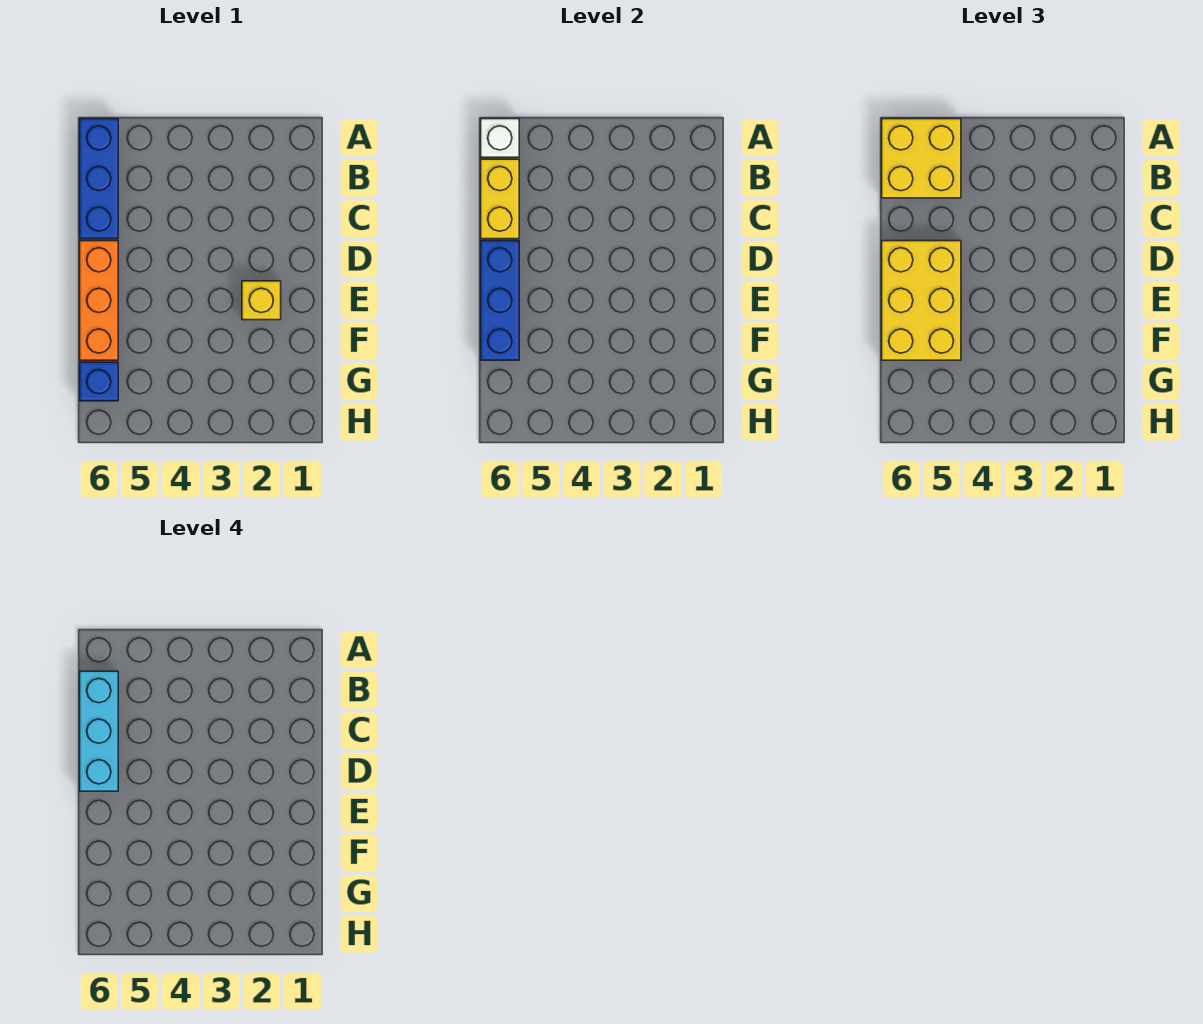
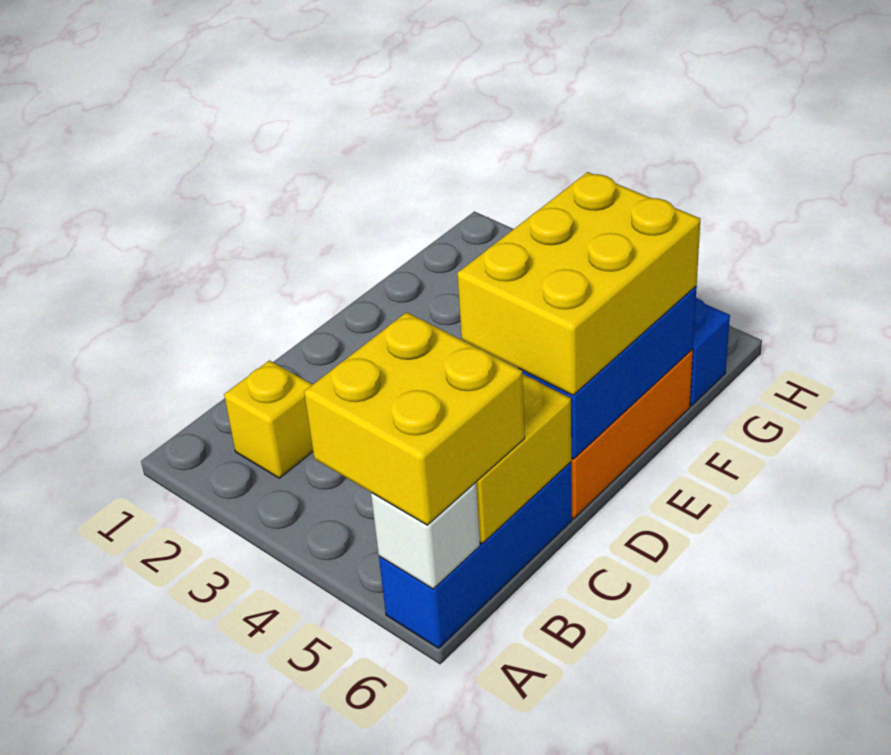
cyan brick B6:D6 level 4 -> none
yellow brick E2 level 1 -> yellow brick B2 level 1

